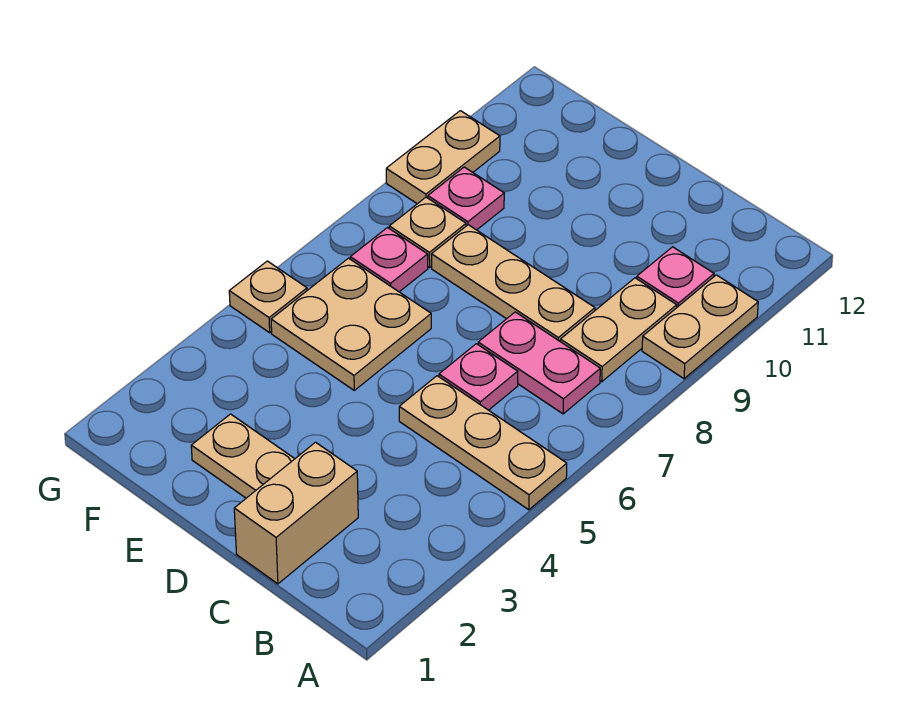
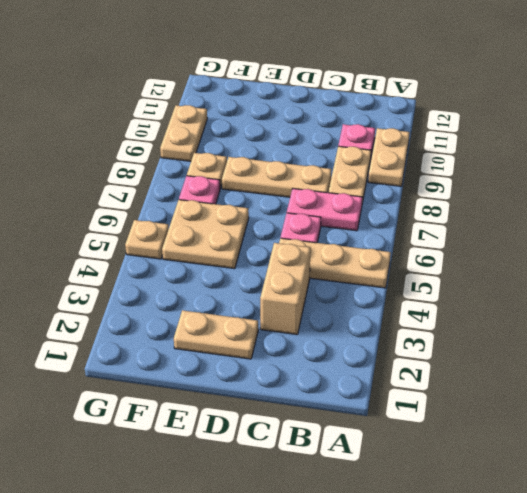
tan brick C1:C2 level 1 -> tan brick C3:C4 level 1
pink plate F9 level 1 -> none

